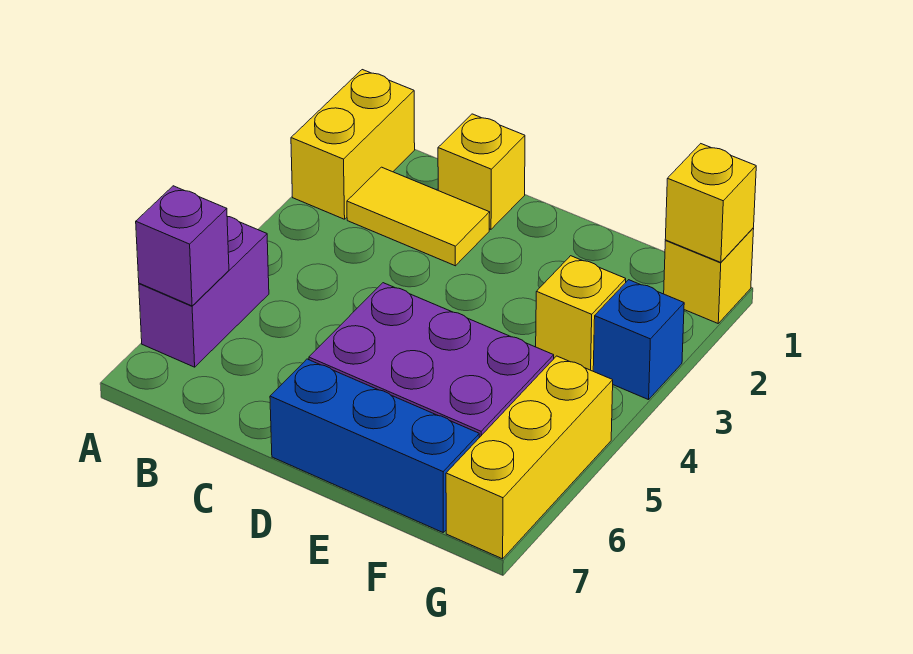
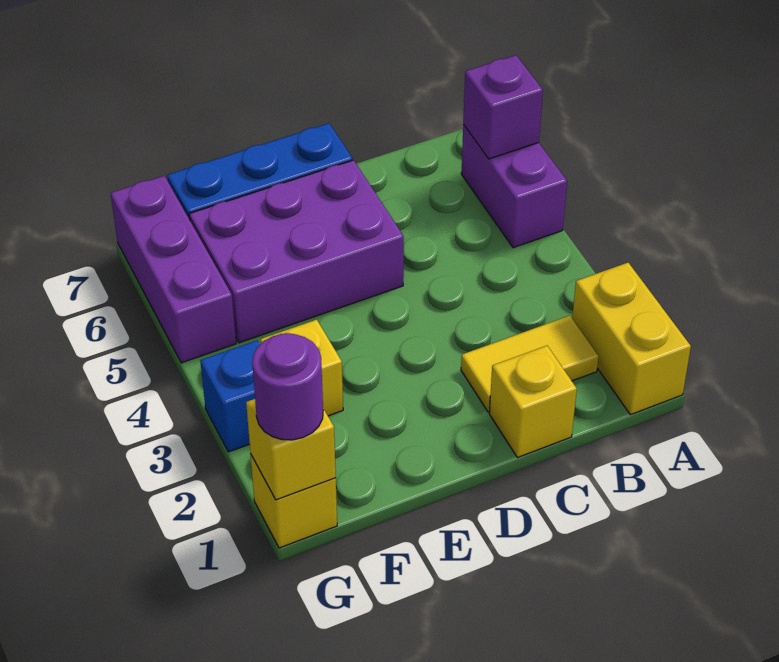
none -> purple round brick G1 level 3
yellow brick G5:G7 level 1 -> purple brick G5:G7 level 1

